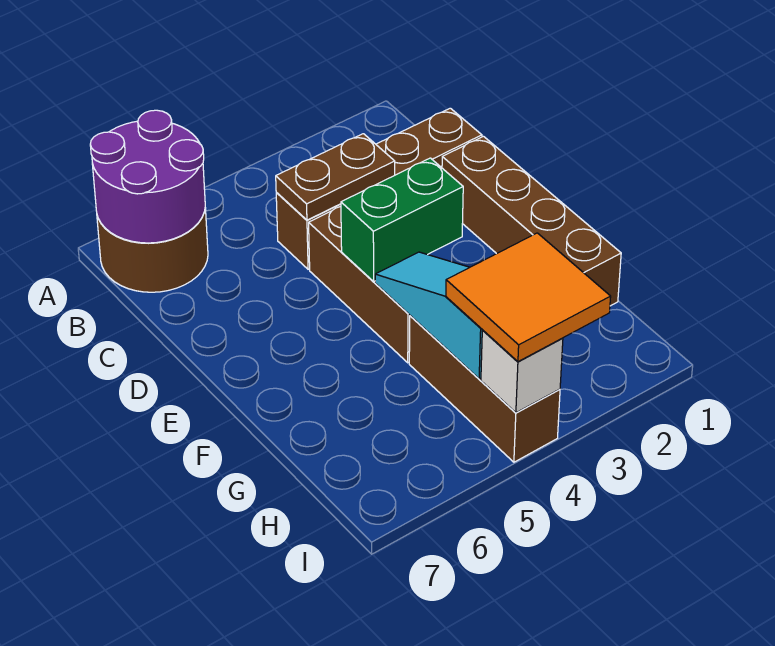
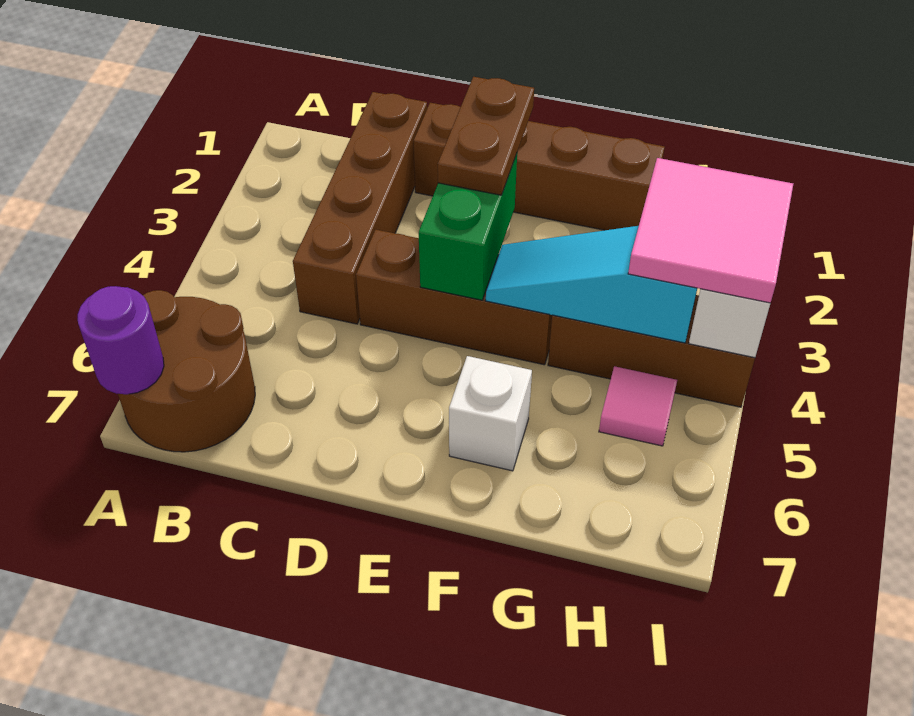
purple round brick A6:B7 level 2 -> purple round brick A7 level 2
brown plate C3:C4 level 2 -> brown plate E2:E3 level 3
none -> white brick F6 level 1
orange tile H3:I4 level 3 -> pink tile H3:I4 level 3
none -> pink tile H5 level 1

